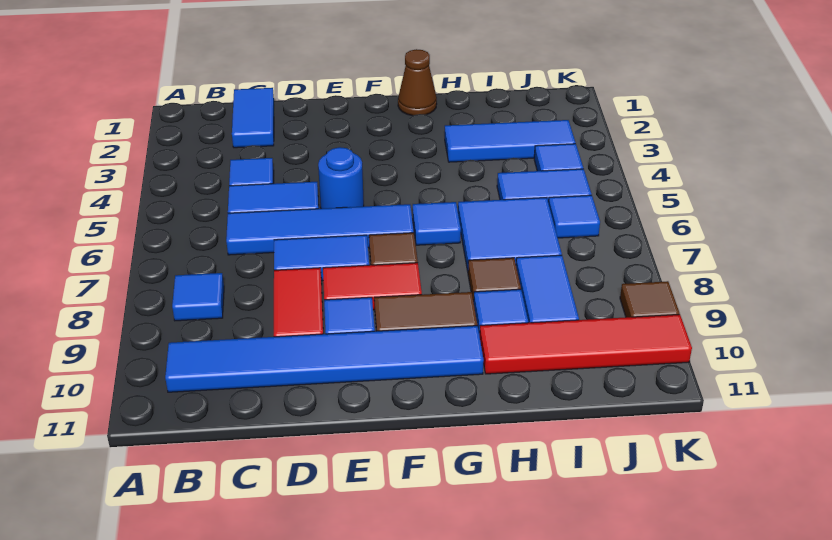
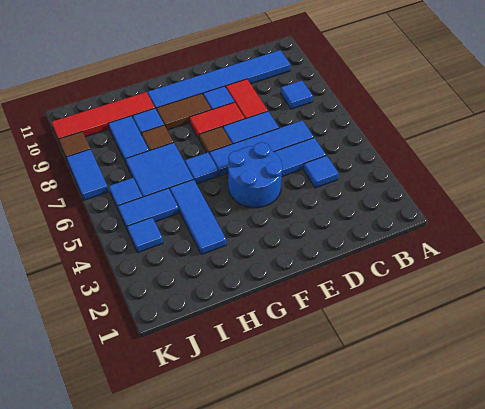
blue tile C1:C2 level 1 -> blue tile K7:K8 level 1
blue round brick E5 level 1 -> blue round brick E4:F5 level 1
brown cone G1 level 1 -> none
blue tile H3:J3 level 1 -> blue tile H3:H5 level 1

